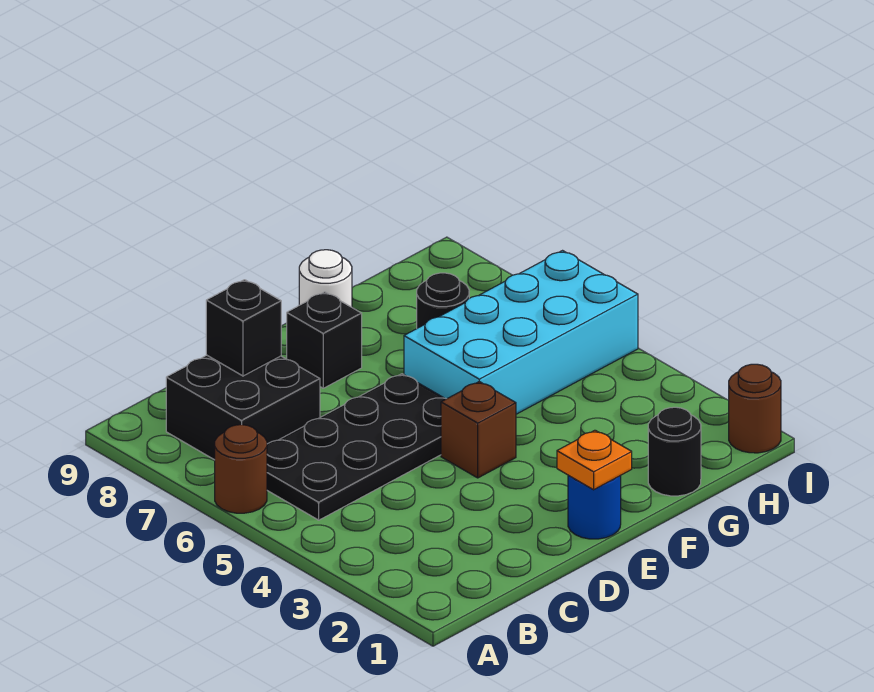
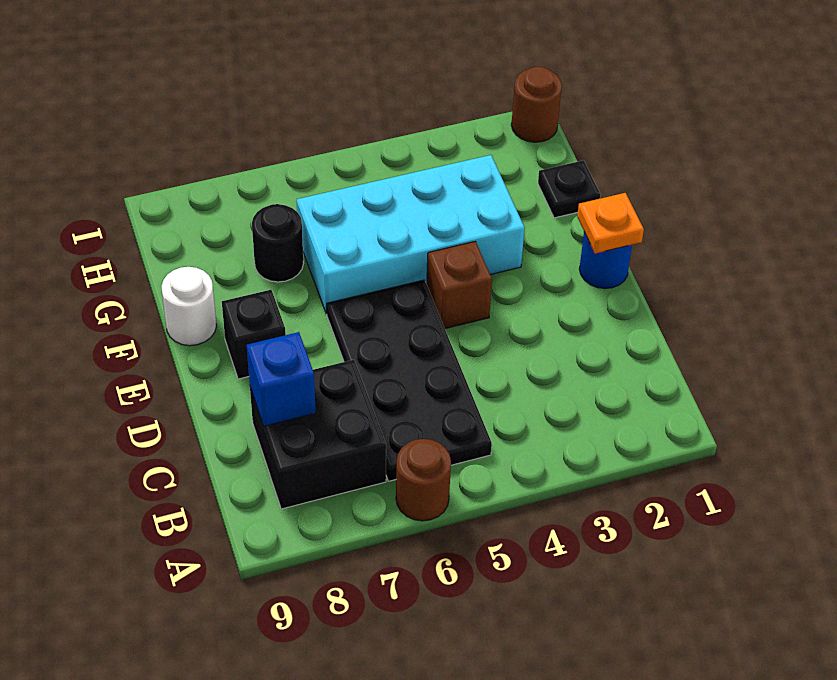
black brick C8 level 2 -> blue brick C8 level 2
cyan brick F5:I6 level 1 -> cyan brick F3:G6 level 1
black round brick G1 level 1 -> black plate G1 level 1

